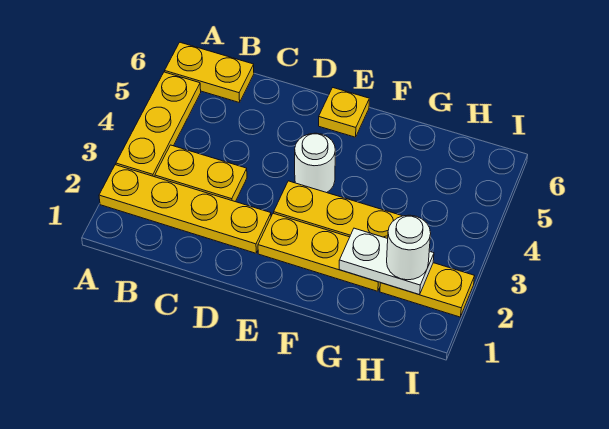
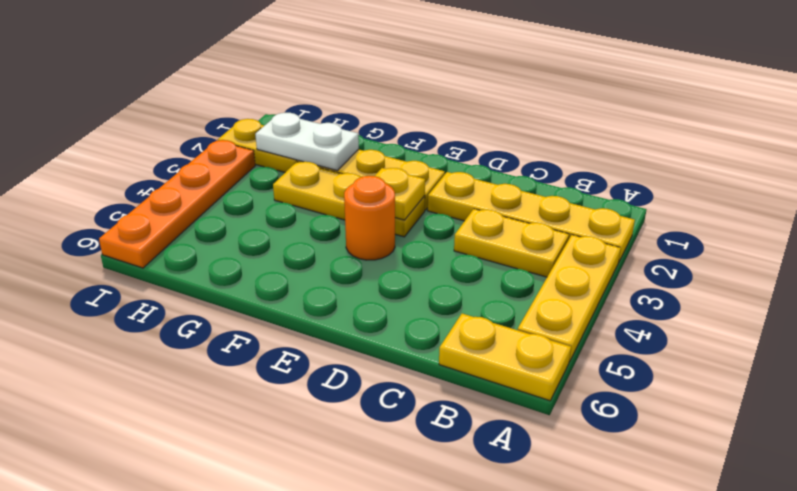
white round brick E4 level 1 -> orange round brick E4 level 1
yellow plate E6 level 1 -> yellow plate E3 level 2
white round brick H2 level 3 -> none
none -> orange plate I3:I6 level 1

